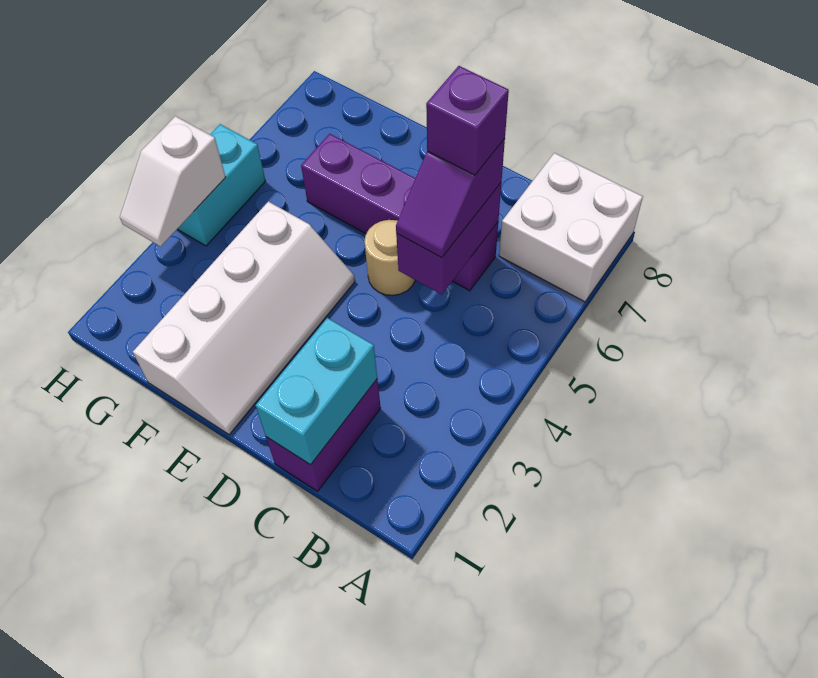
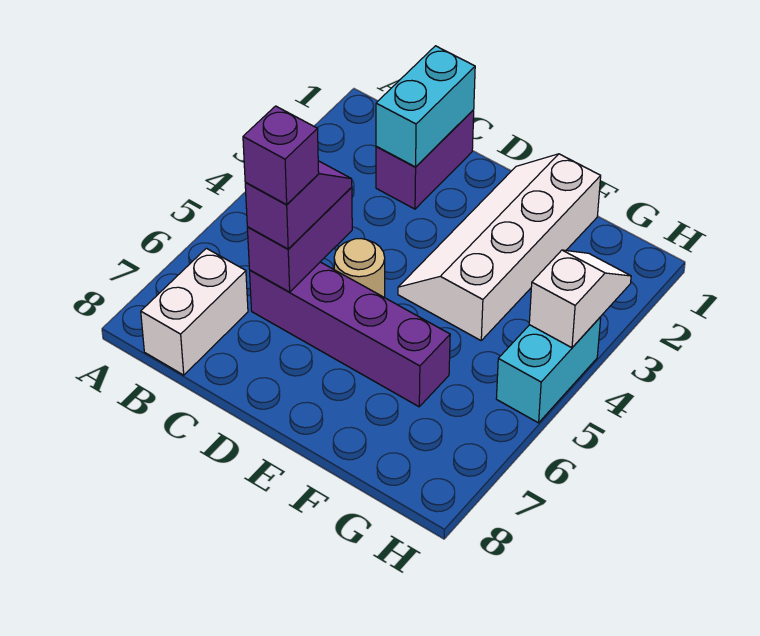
white brick A7:B8 level 1 -> white brick B7:B8 level 1

